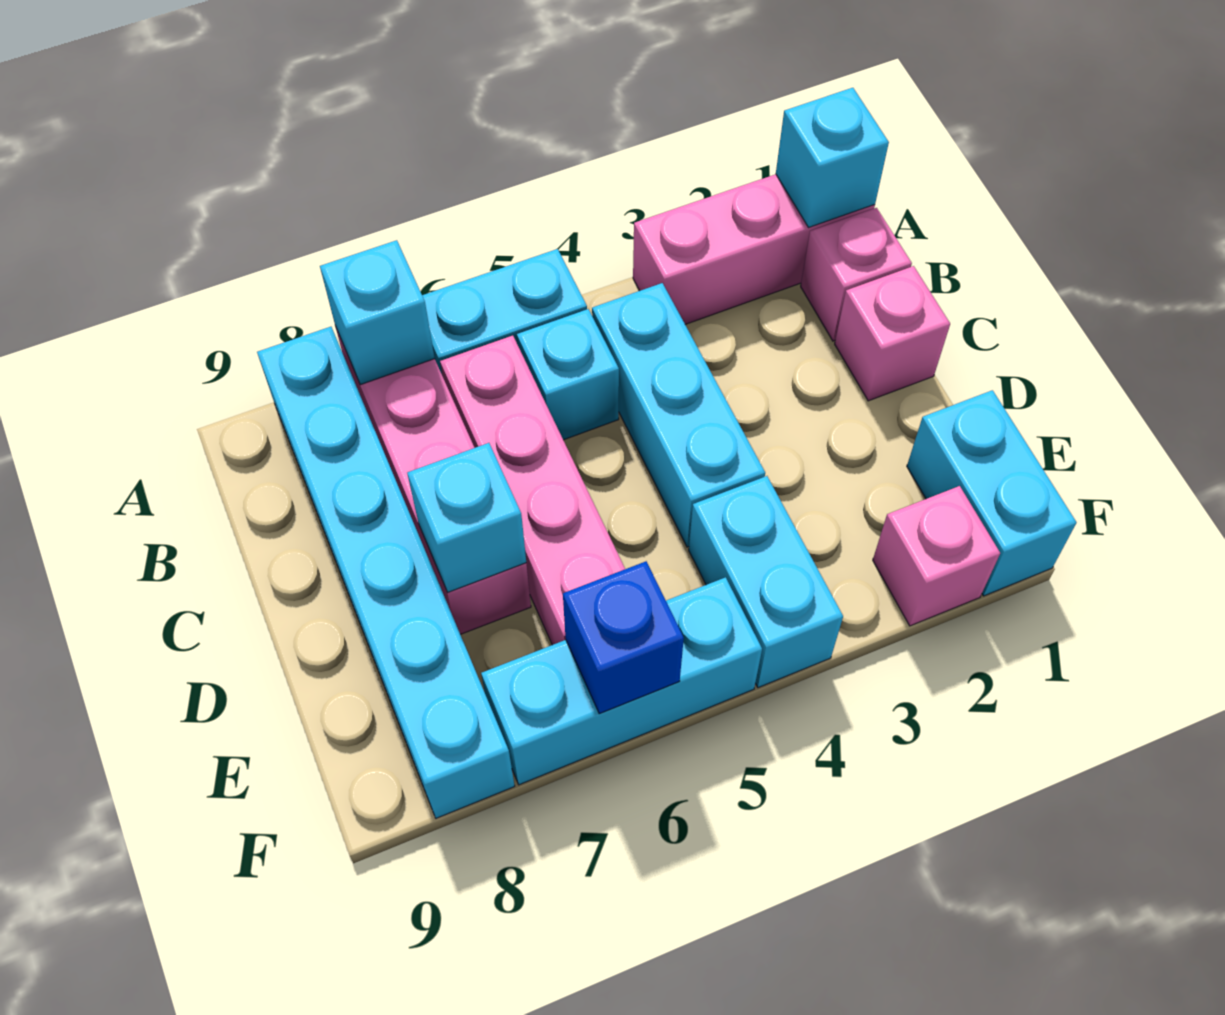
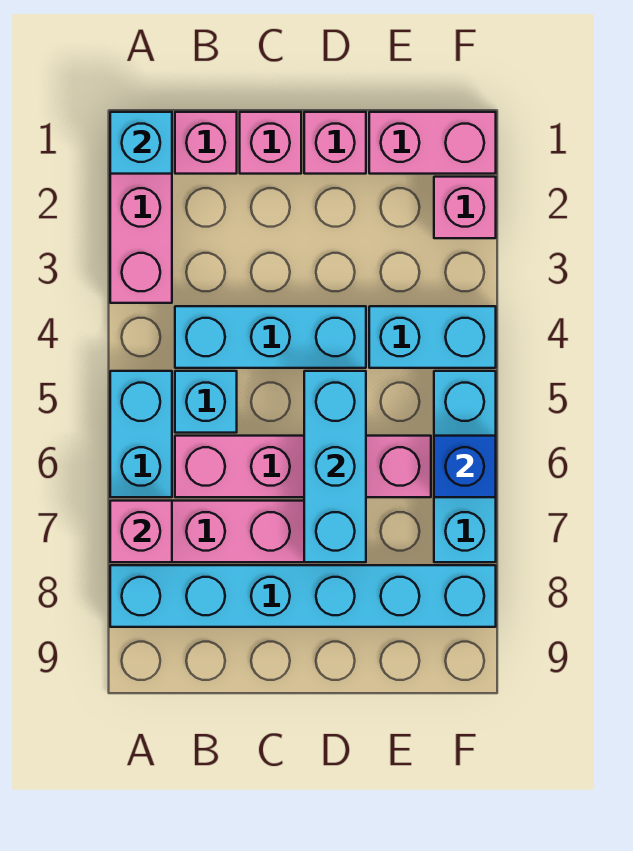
cyan brick A7 level 2 -> pink brick A7 level 2
none -> pink brick D1 level 1
cyan brick D7 level 2 -> cyan brick D5:D7 level 2
cyan brick E1:F1 level 1 -> pink brick E1:F1 level 1

